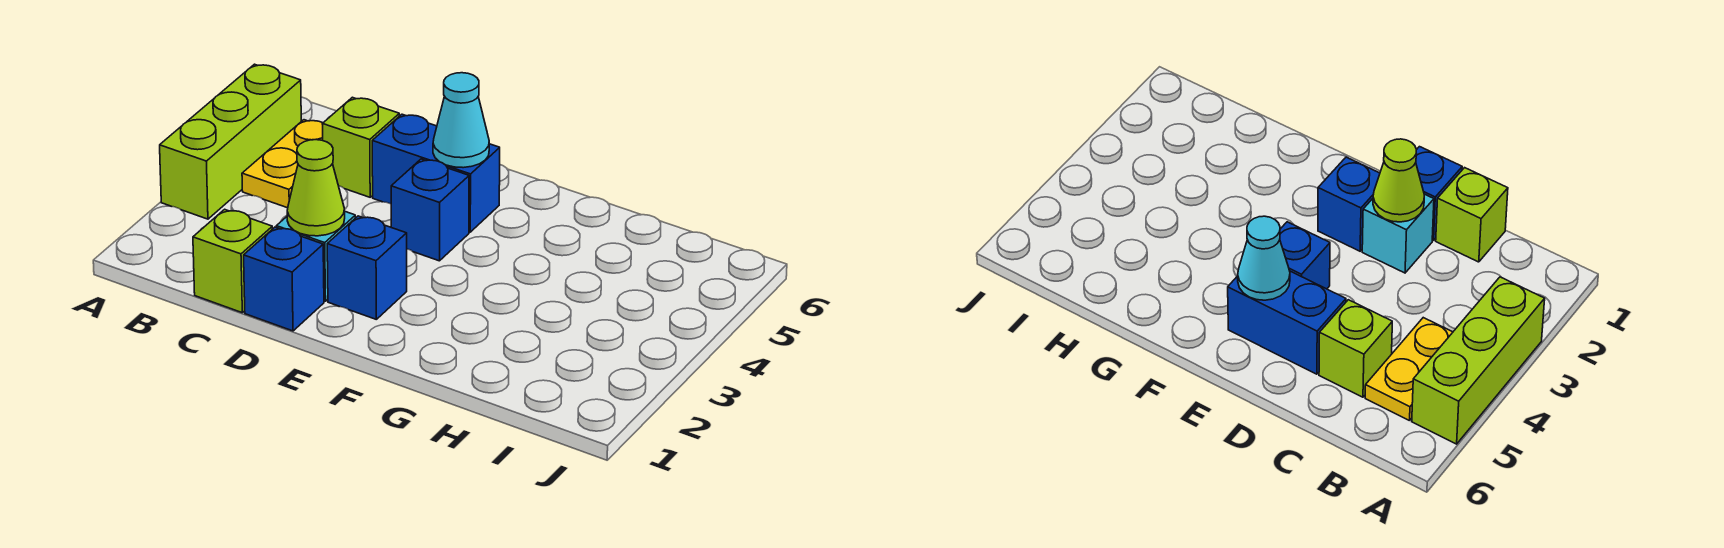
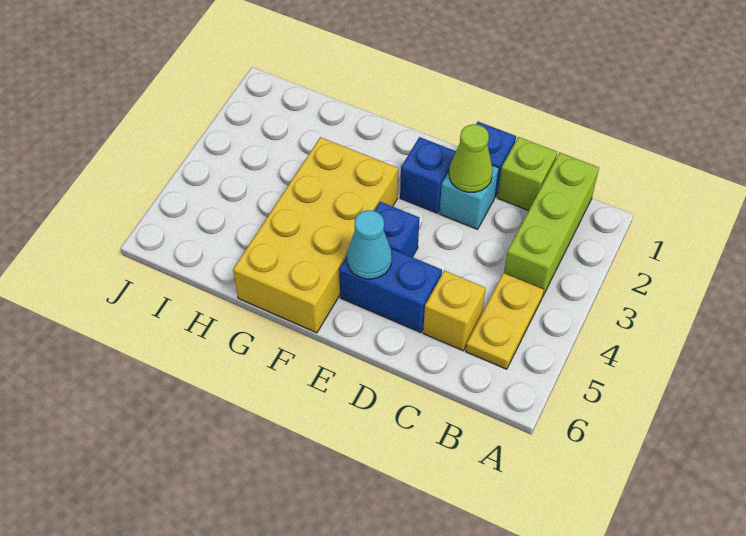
lime brick A3:A5 level 1 -> lime brick B1:B3 level 1
lime brick C5 level 1 -> yellow brick C5 level 1
none -> yellow brick F3:G6 level 1

